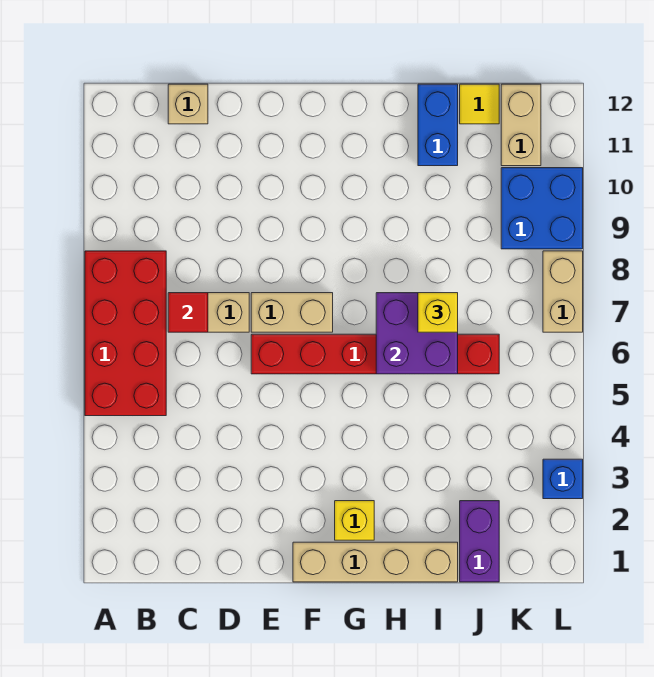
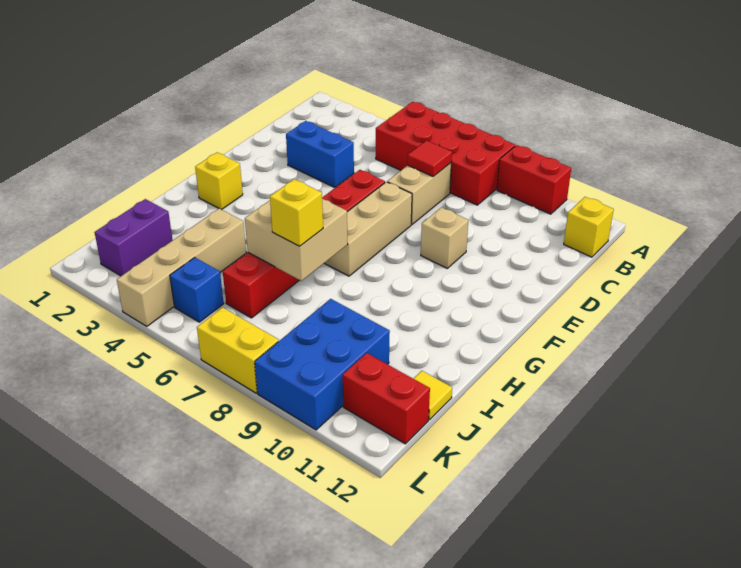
none -> red brick A9:A10 level 1
none -> yellow brick B12 level 1
tan brick C12 level 1 -> tan brick E9 level 1
tan brick E7:F7 level 1 -> tan brick E7:G7 level 1
tan brick F1:I1 level 1 -> tan brick I4:L4 level 1
purple brick H6:I7 level 2 -> tan brick H6:I7 level 2
blue brick I11:I12 level 1 -> blue brick D3:D4 level 1
purple brick J1:J2 level 1 -> purple brick J2:K2 level 1
blue brick K9:L10 level 1 -> blue brick J9:L10 level 1
tan brick K11:K12 level 1 -> red brick K11:K12 level 1
blue brick L3 level 1 -> blue brick K5 level 1
tan brick L7:L8 level 1 -> yellow brick L7:L8 level 1

